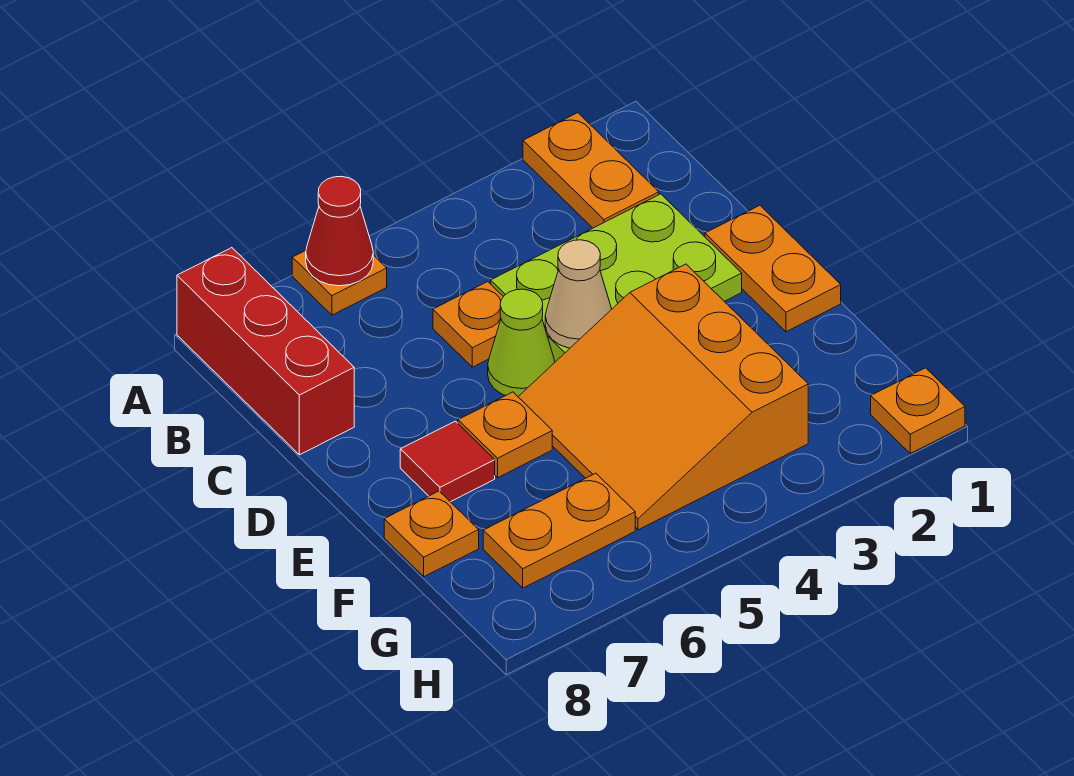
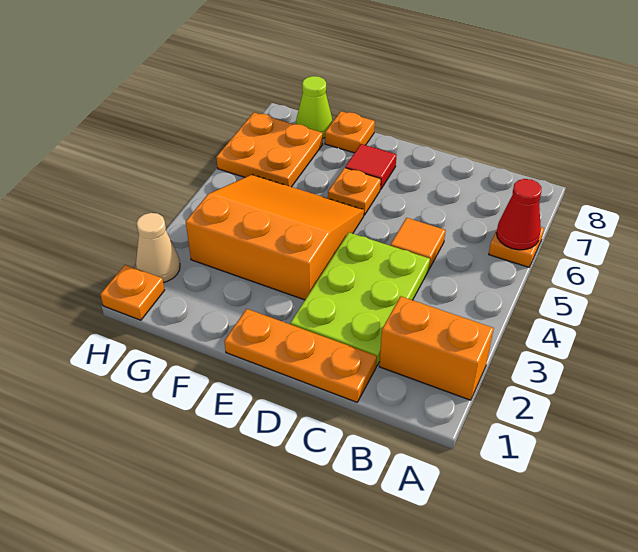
orange plate A2:B2 level 1 -> orange brick A2:B2 level 1
red brick A8:C8 level 1 -> none
orange plate C5 level 1 -> orange tile C5 level 1
orange plate D1:E1 level 1 -> orange plate C1:E1 level 1
tan cone D4 level 2 -> tan cone H2 level 1
lime cone D5 level 1 -> lime cone G8 level 1
orange plate G6:G7 level 1 -> orange plate G6:H7 level 1

